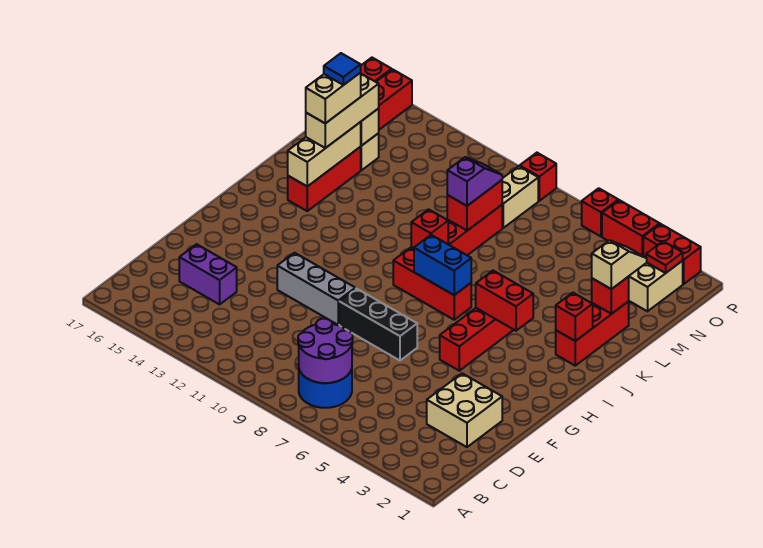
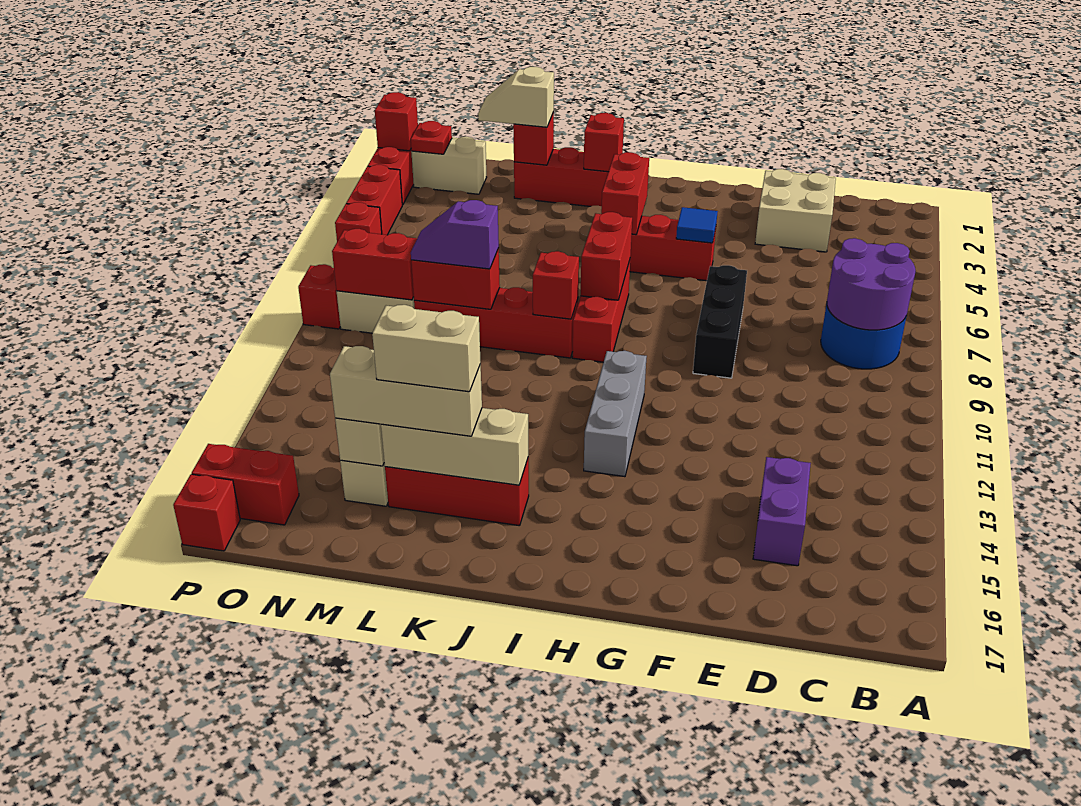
grey brick F10:F12 level 1 -> grey brick H11:H13 level 1
blue brick I7:I8 level 2 -> red brick I7:I8 level 2
blue tile L15 level 5 -> blue tile G5 level 2
none -> red brick N9:O9 level 2
none -> red brick P2 level 2

